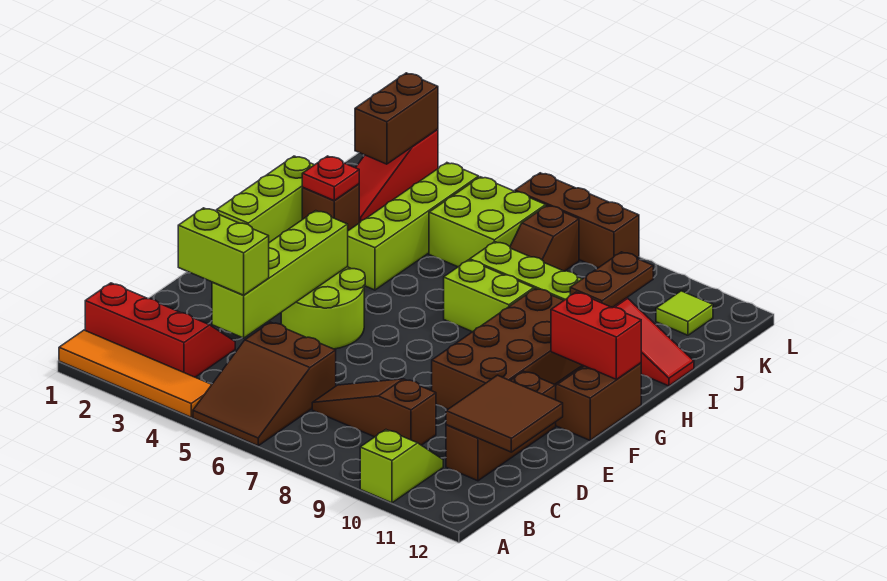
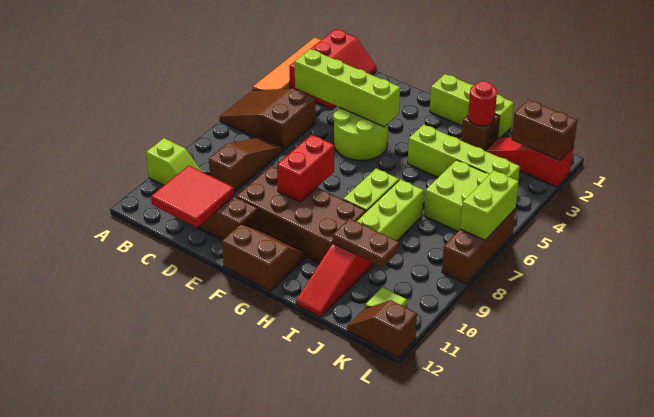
lime brick C3:C4 level 3 -> lime brick L6:L7 level 2
brown tile C11:D12 level 2 -> red tile C11:D12 level 2
red brick G11:G12 level 2 -> red brick F8:F9 level 2
red plate I2 level 2 -> red round brick I2 level 2
brown slope J7:K7 level 1 top K -> brown slope K12:L12 level 1 top L

